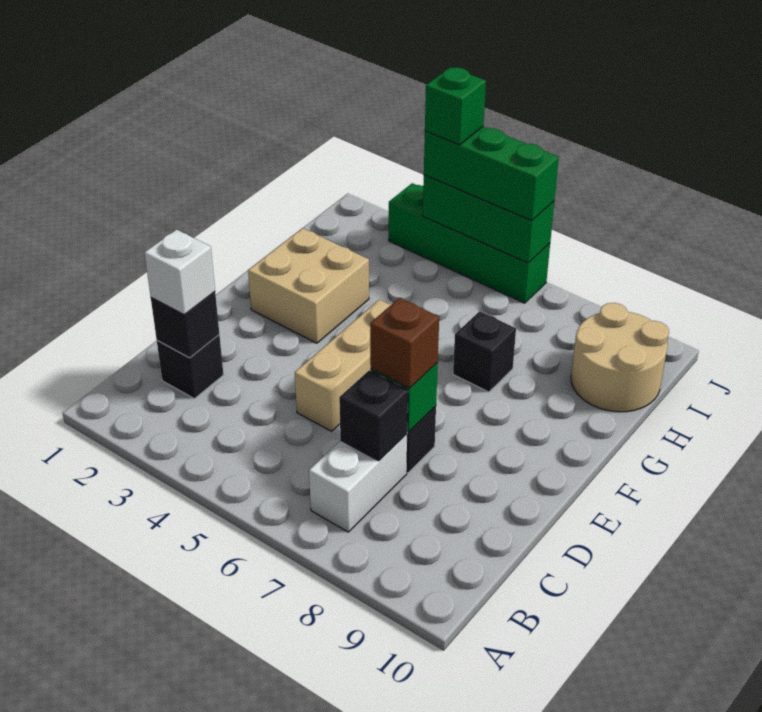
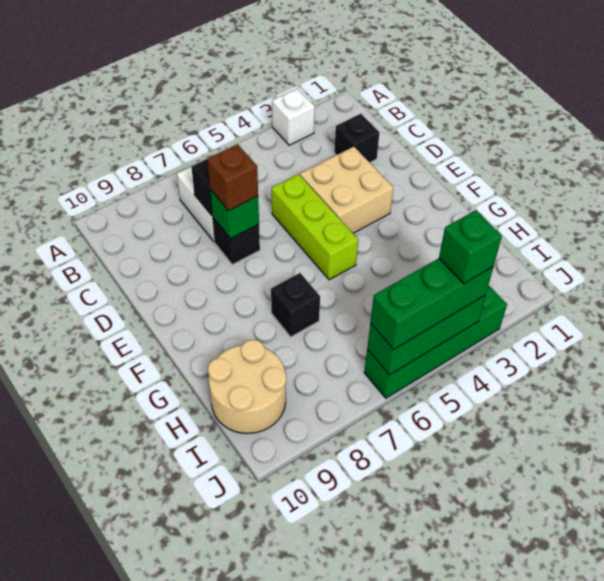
black brick C2 level 2 -> none
white brick C2 level 3 -> white brick A3 level 1
tan brick D5:F5 level 1 -> lime brick D5:F5 level 1
tan brick F2:G3 level 1 -> tan brick D3:E4 level 1

